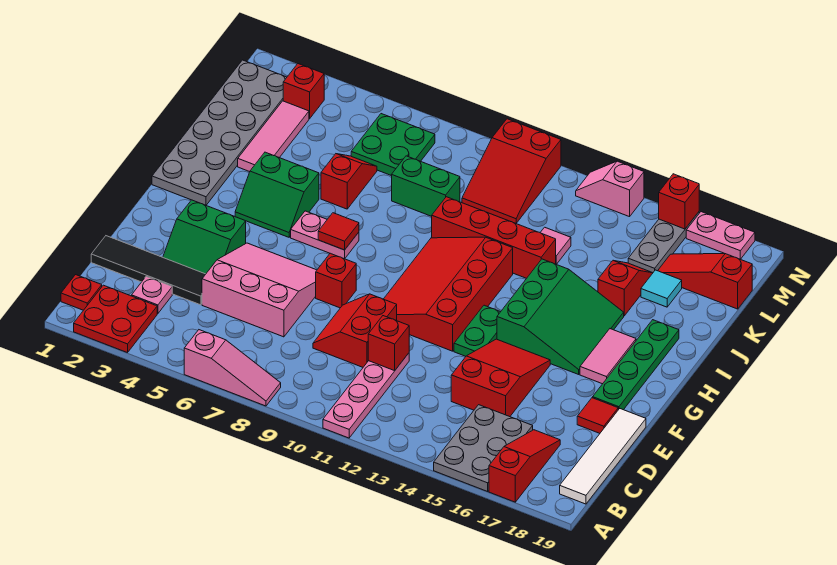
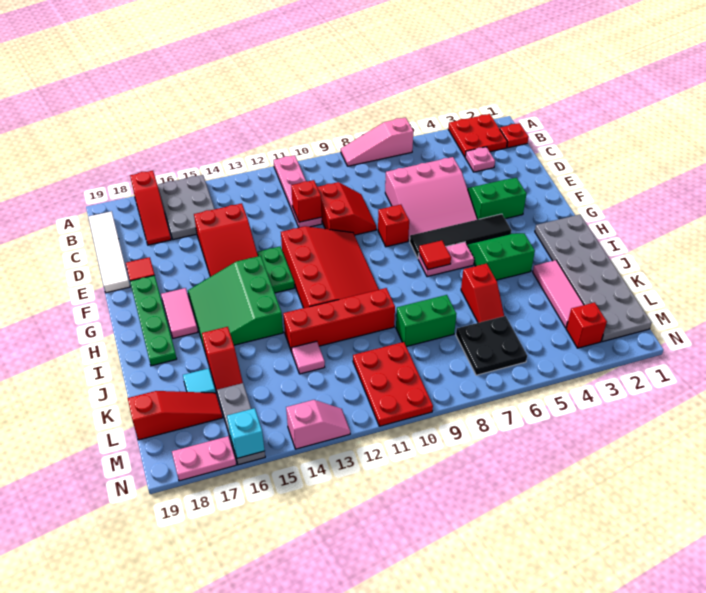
black tile D1:D4 level 1 -> black tile G4:G7 level 1
green plate L6:M7 level 1 -> black plate L6:M7 level 1
red slope L10:N11 level 1 top N -> red plate L10:N11 level 1
red brick N16 level 2 -> cyan brick N16 level 2

